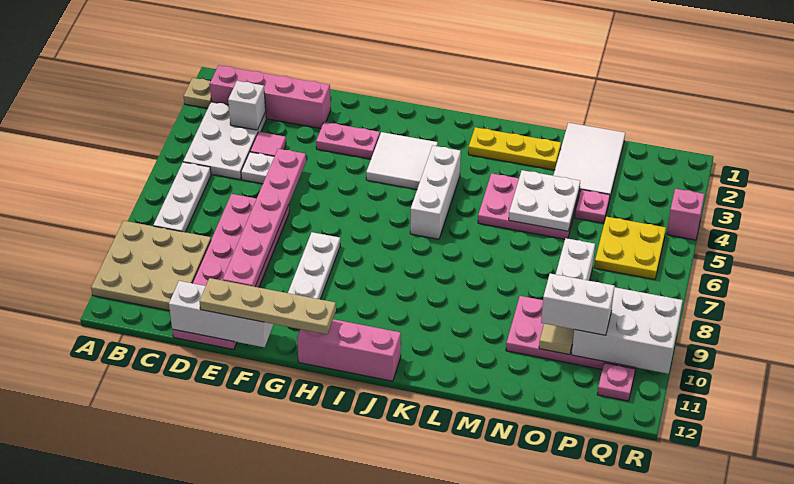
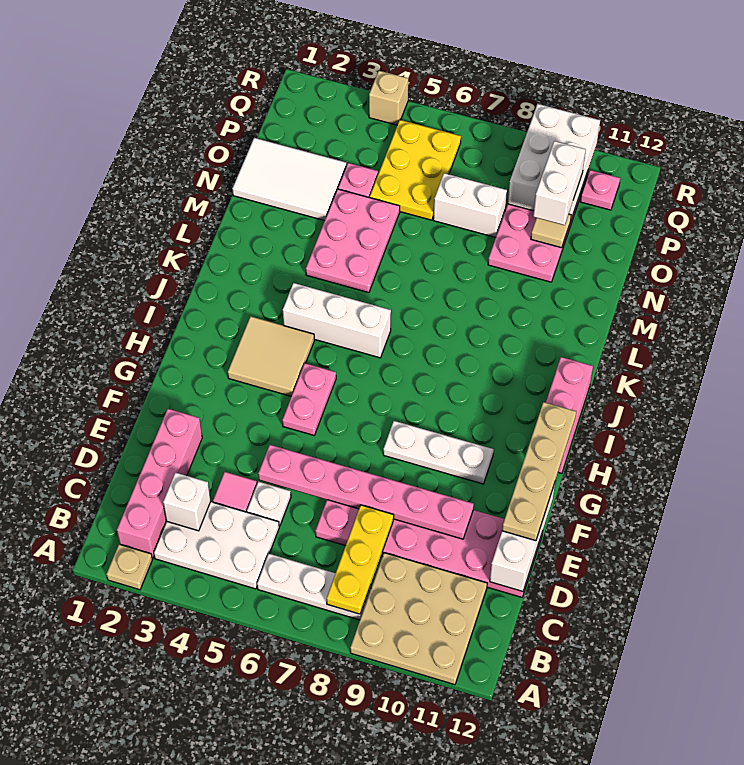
pink plate F3:G3 level 1 -> pink plate G5:H5 level 1
white tile H3:I4 level 1 -> tan tile H3:I4 level 1
yellow plate K2:M2 level 1 -> yellow plate B8:D8 level 2
white plate M4:N5 level 2 -> none
yellow plate P5:Q6 level 1 -> yellow plate O5:Q6 level 1
pink brick R4 level 1 -> tan brick R4 level 1

